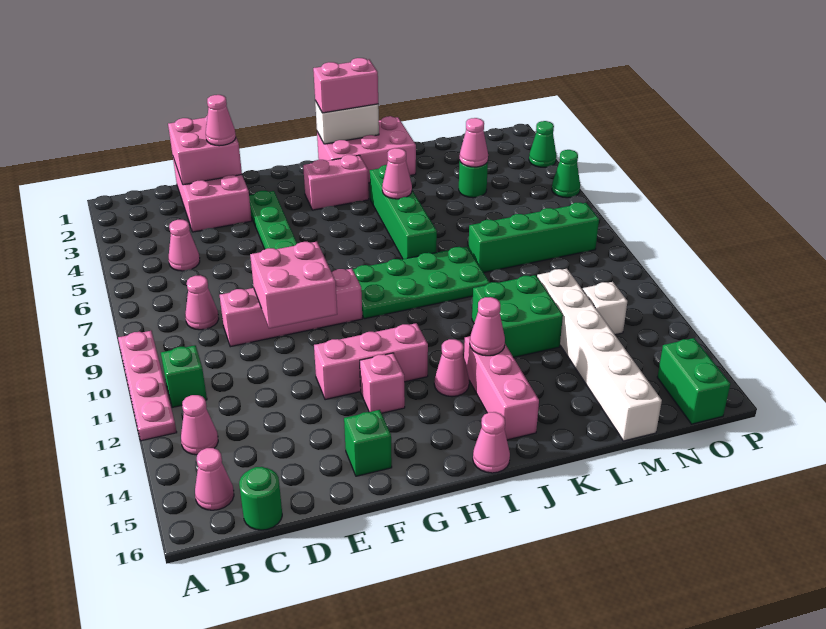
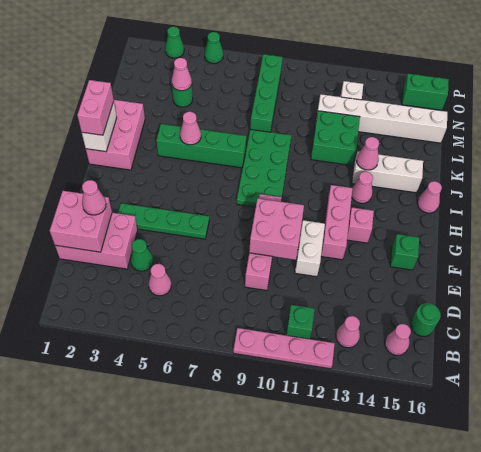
pink cone C8 level 1 -> none
none -> green cone D4 level 1
none -> white brick E11:F11 level 1
pink brick H3:I3 level 1 -> none
pink brick J13:J15 level 1 -> white brick J13:J15 level 1

